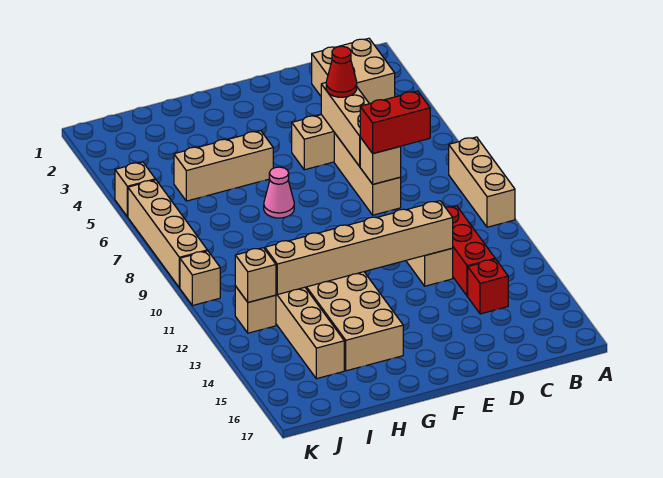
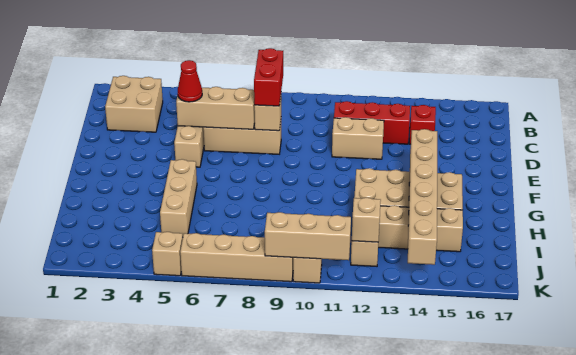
tan brick A8:A10 level 1 -> tan brick K9:K11 level 2
tan brick D12:I12 level 2 -> tan brick F14:K14 level 2
pink cone G7 level 1 -> none

